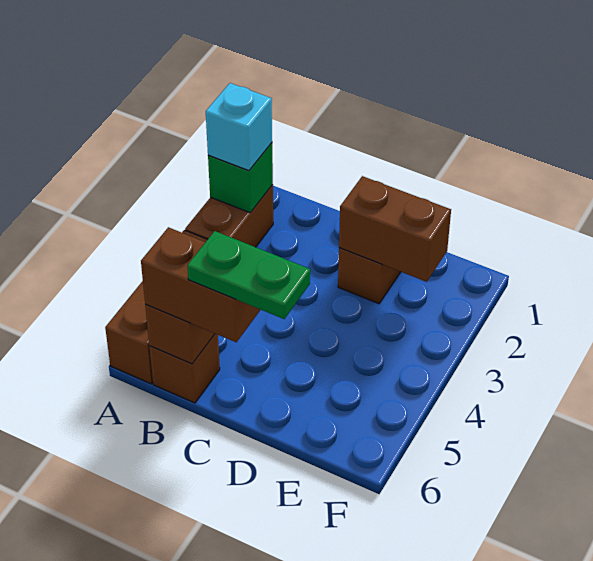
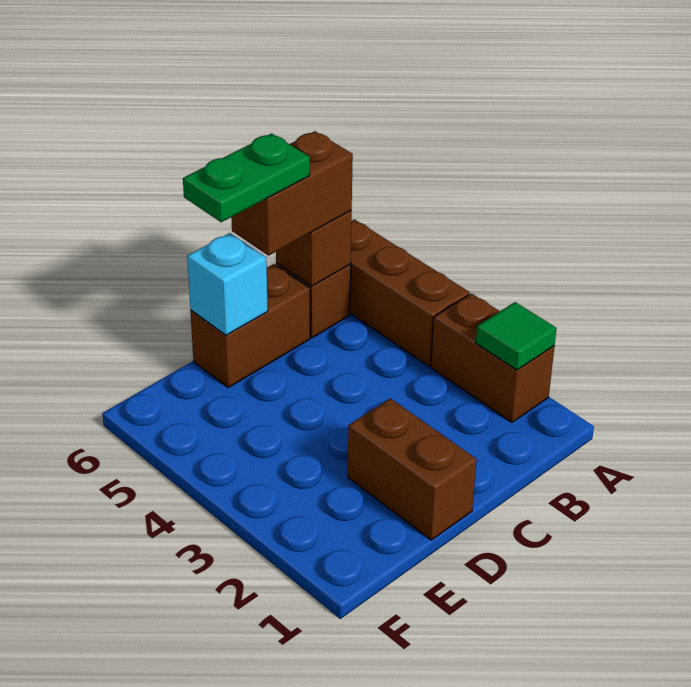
green brick A2 level 2 -> green tile A2 level 2
cyan brick A2 level 3 -> cyan brick D6 level 2
brown brick D2:E2 level 2 -> brown brick C6:D6 level 1

